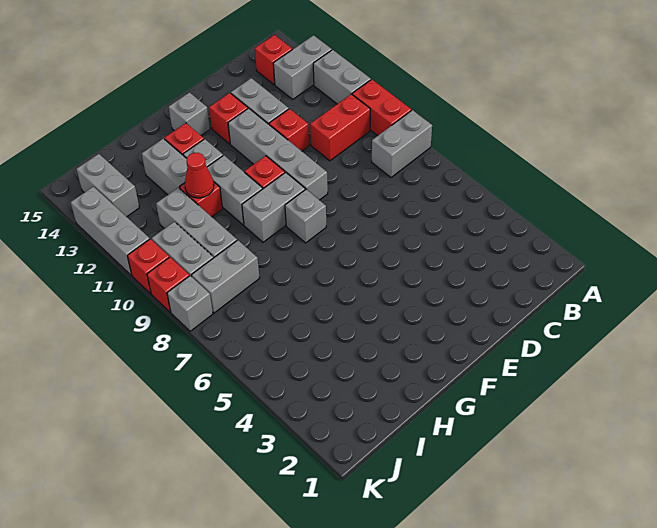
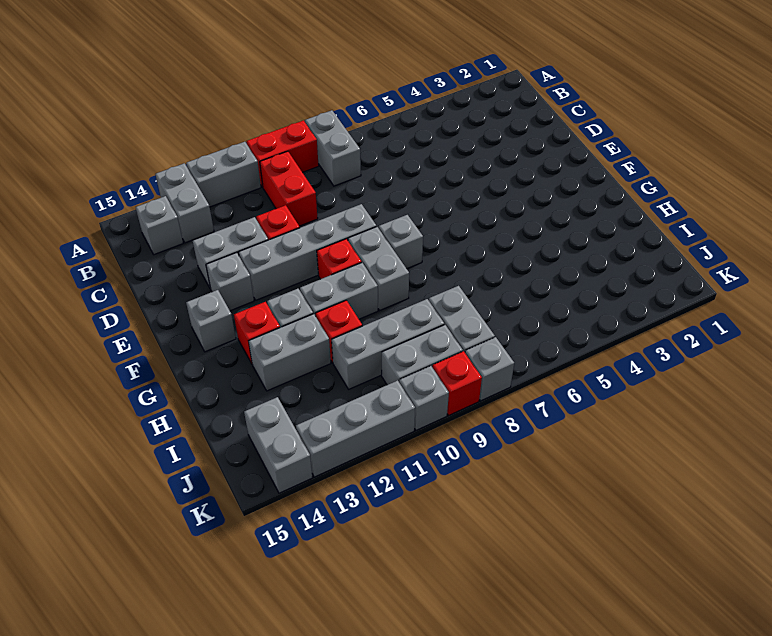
red brick B14 level 1 -> grey brick B14 level 1
red brick E13 level 1 -> grey brick E13 level 1
red cone H11 level 2 -> none
grey brick J13:J14 level 1 -> grey brick J14:K14 level 1
red brick K10 level 1 -> grey brick K10 level 1

